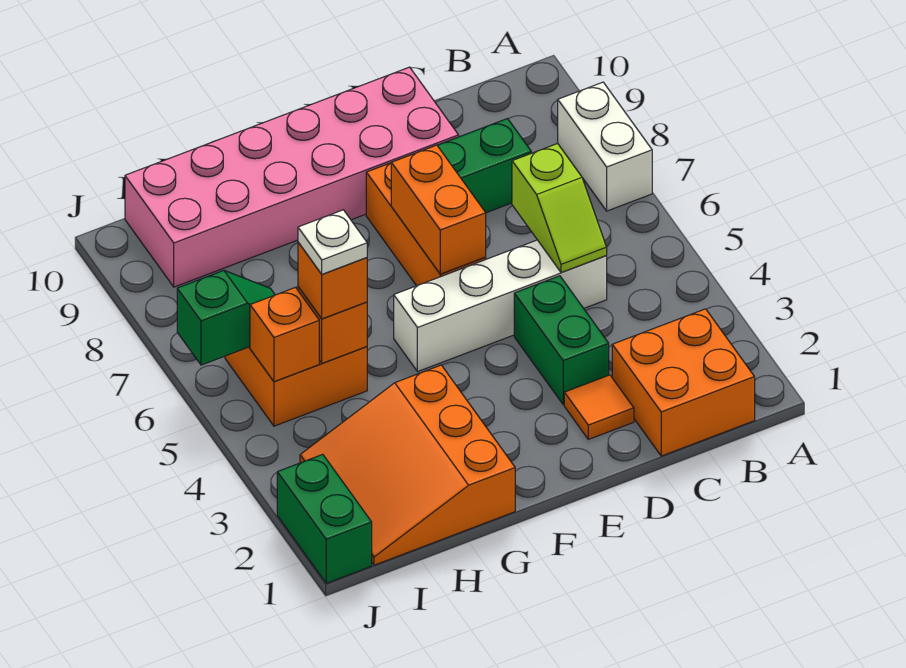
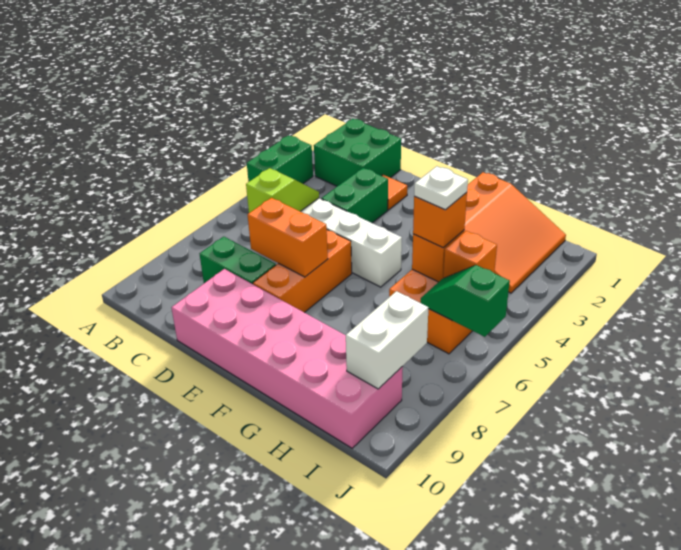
white brick A7:A8 level 1 -> white brick I8:I9 level 2
orange brick B1:C2 level 1 -> green brick B1:C2 level 1
orange brick E6:E7 level 2 -> orange brick D7:E7 level 2
green brick J1:J2 level 1 -> green brick A3:A4 level 1

